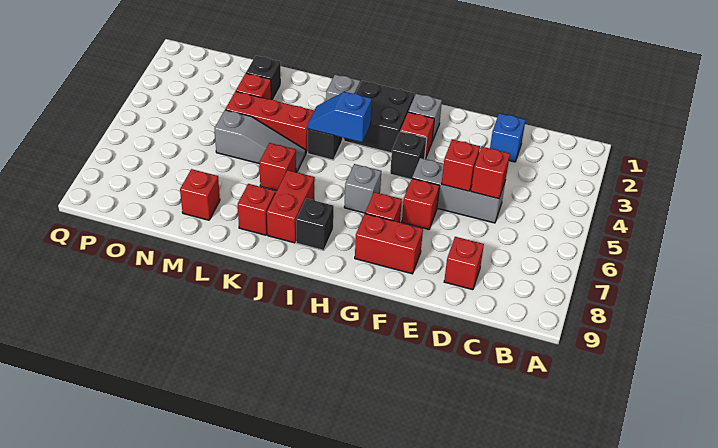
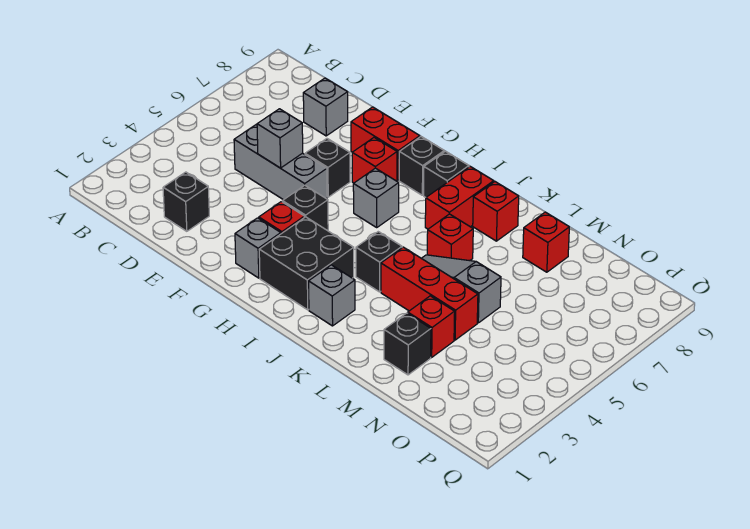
blue brick D2 level 1 -> black brick D2 level 1
red brick D5 level 2 -> none
red brick D8 level 1 -> grey brick D8 level 1
red brick E5 level 2 -> grey brick E5 level 2
red brick F6 level 1 -> black brick F6 level 1
none -> black brick H8 level 1
blue slope I4:J4 level 2 top I -> none

